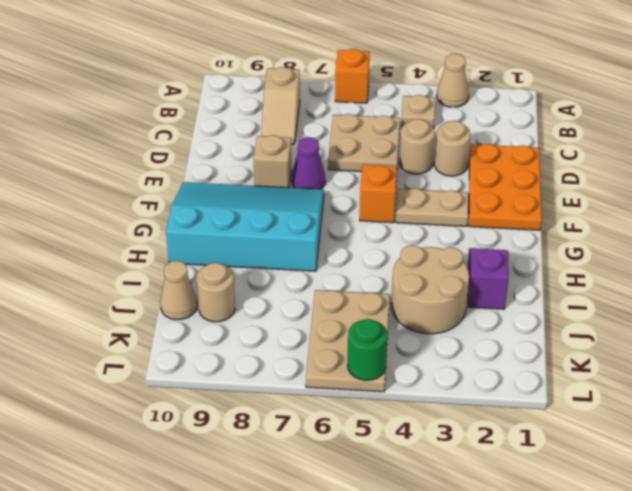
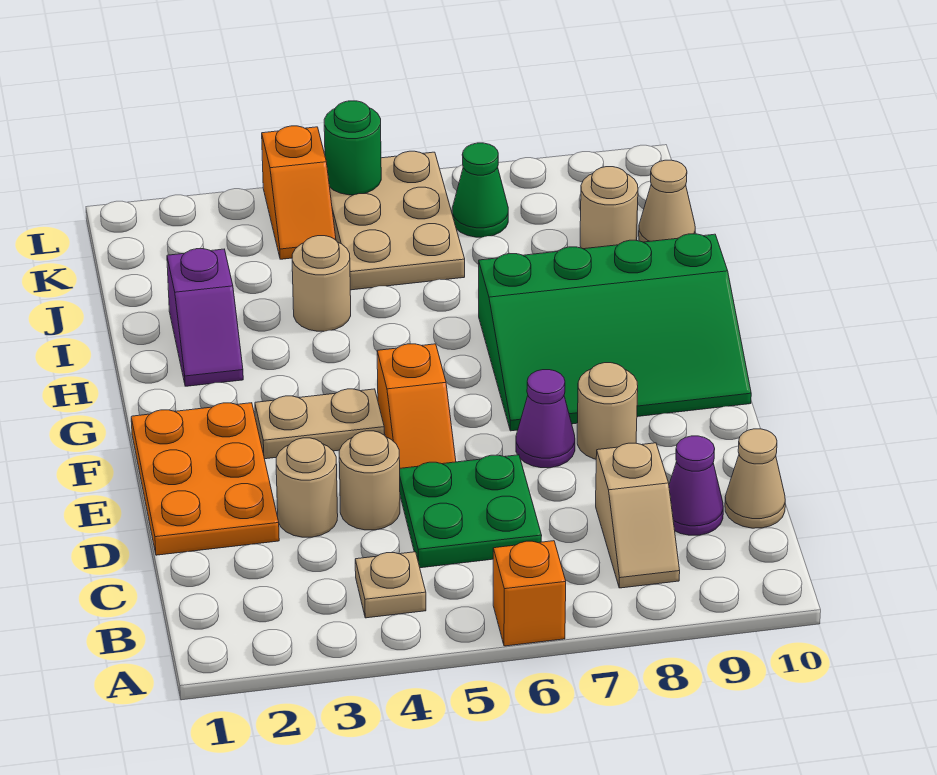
tan cone A3 level 1 -> tan cone C10 level 1
tan slope B8:C8 level 1 top B -> tan slope B8:C8 level 1 top C
tan plate C5:D6 level 1 -> green plate C5:D6 level 1
none -> purple cone C9 level 1
tan brick E8 level 1 -> tan round brick E8 level 1
cyan slope F7:H10 level 1 top H -> green slope F7:H10 level 1 top H
tan round brick I3:J4 level 1 -> tan round brick I4 level 1
none -> orange slope K4:L4 level 1 top L
none -> green cone K7 level 1

